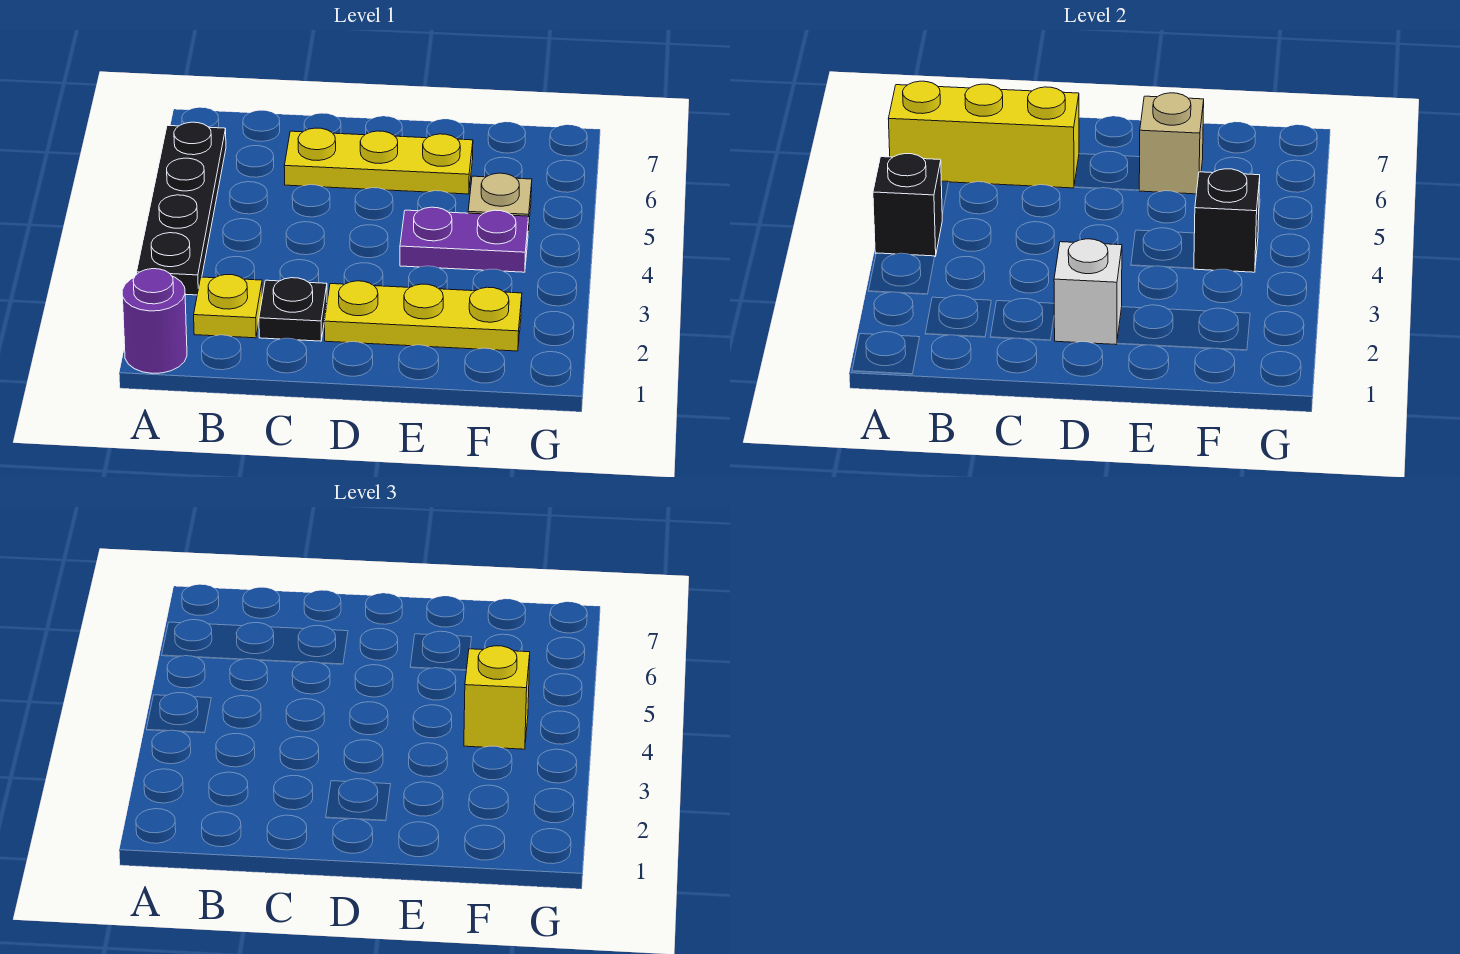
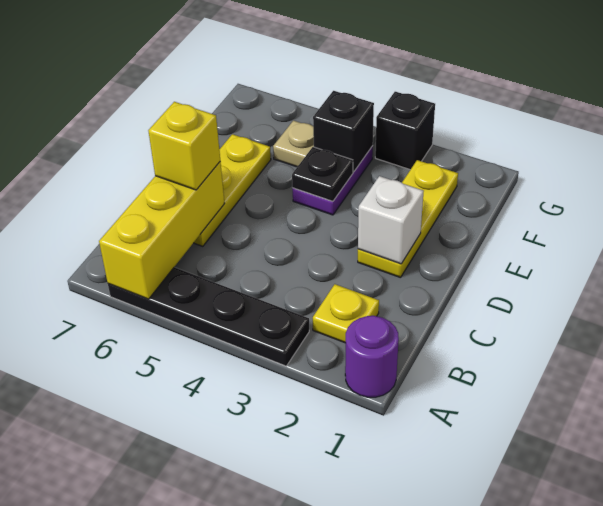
black brick A4 level 2 -> black brick G3 level 1
black plate C2 level 1 -> black plate E4 level 2
tan brick E6 level 2 -> none
yellow brick F4 level 3 -> yellow brick C6 level 3

